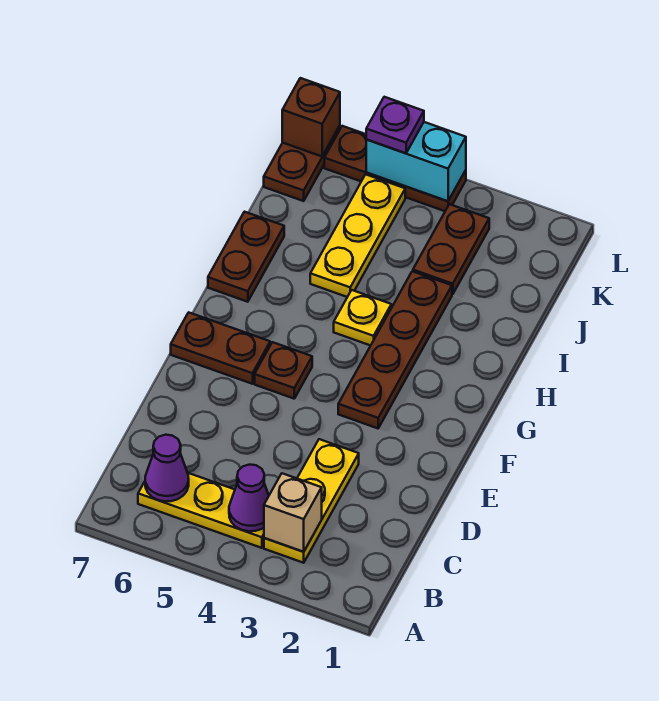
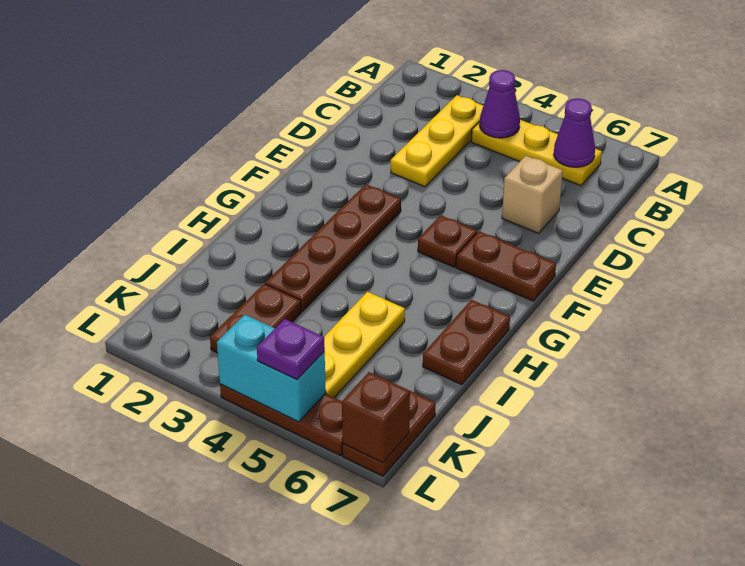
tan brick B3 level 2 -> tan brick D6 level 1
yellow plate H4 level 1 -> none

